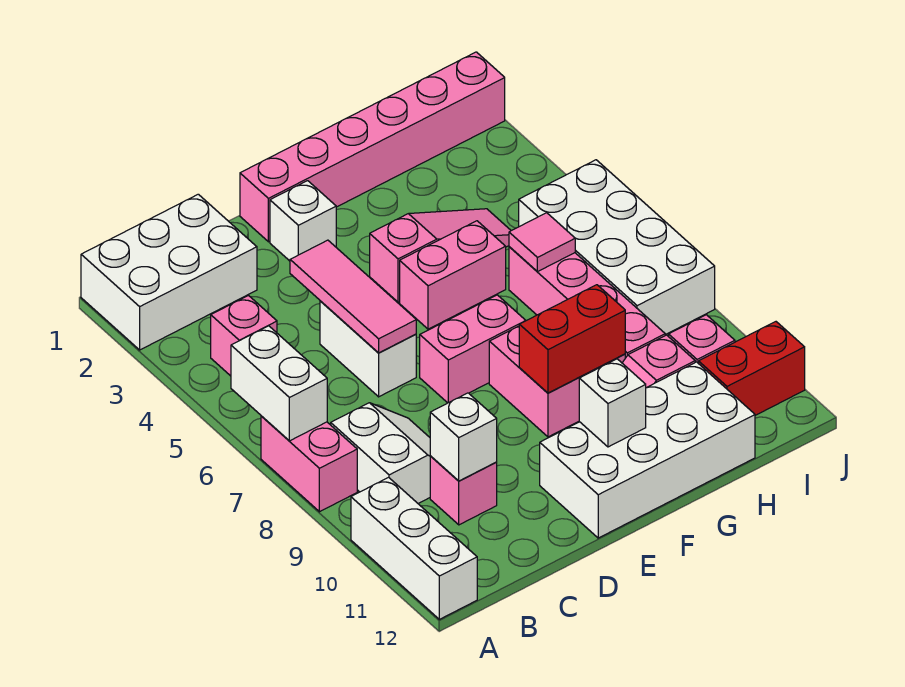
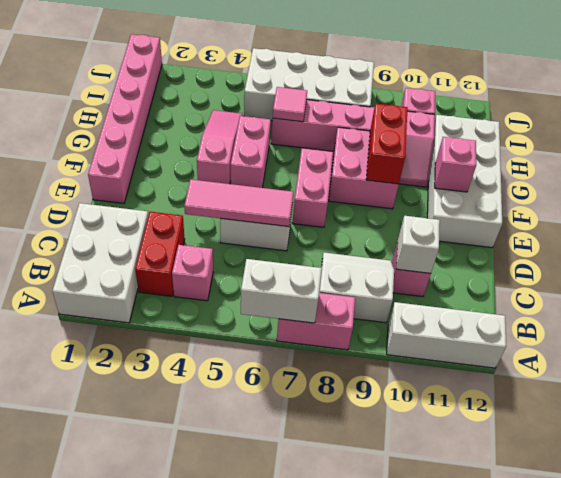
white brick E2 level 1 -> none
white brick F11 level 2 -> pink brick F11 level 2
red brick I11:J11 level 1 -> red brick B3:C3 level 1

